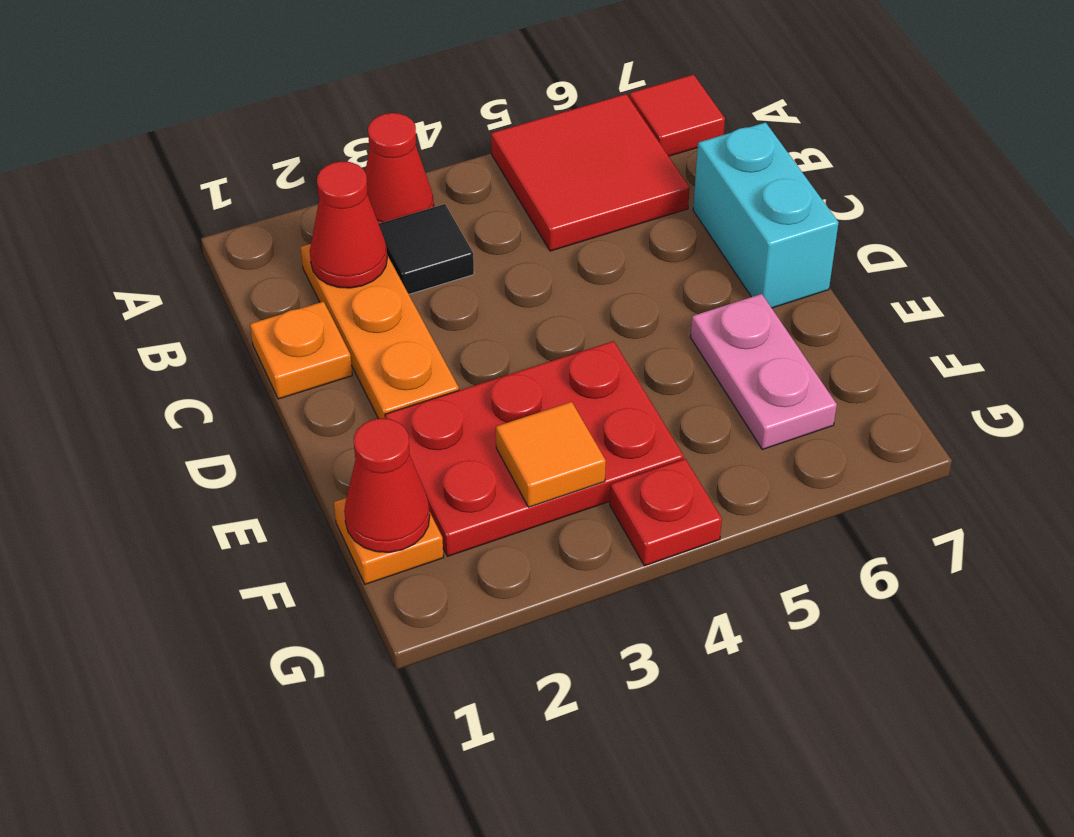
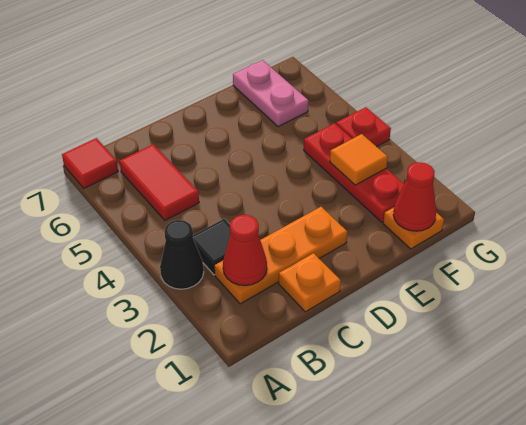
red cone A3 level 1 -> black cone A3 level 1
red tile A5:B6 level 1 -> red tile B5:B6 level 1
cyan brick C7:D7 level 1 -> none
red plate E2:F4 level 1 -> red plate F2:F4 level 1
pink plate E6:F6 level 1 -> pink plate F6:F7 level 1

